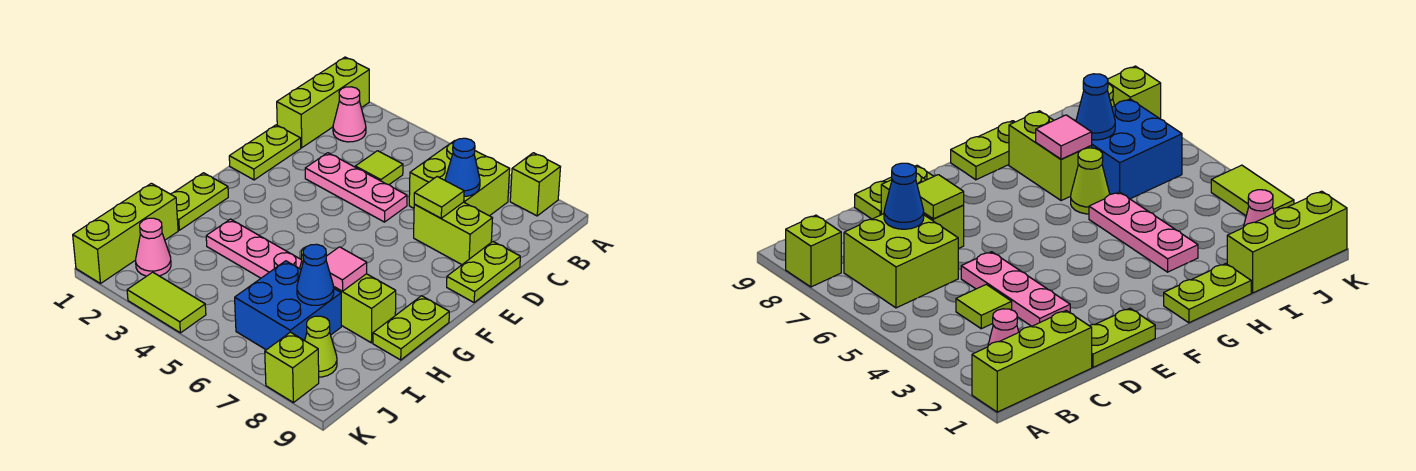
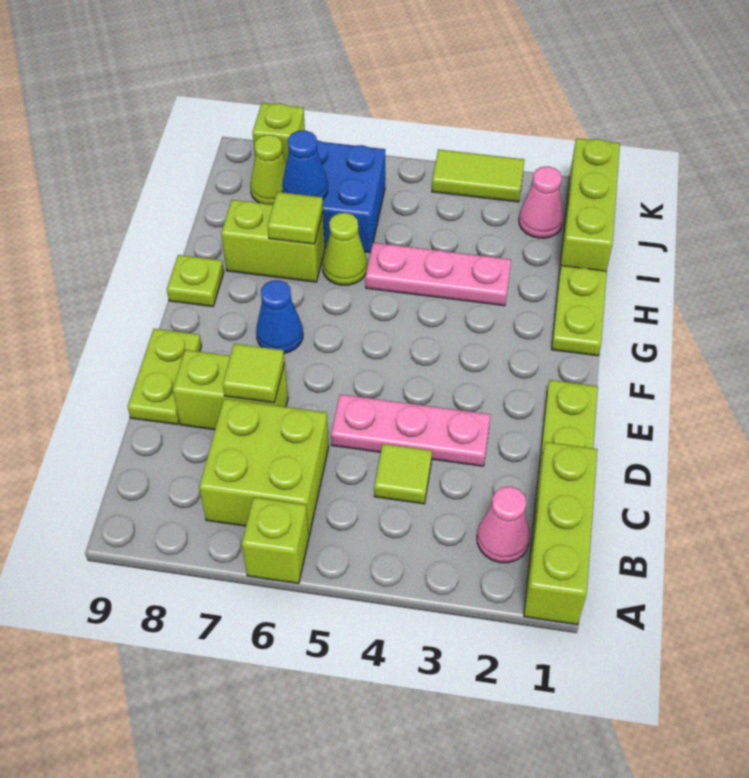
lime brick A8 level 1 -> lime brick A6 level 1
blue cone C7 level 2 -> blue cone F7 level 1
lime plate G9:H9 level 1 -> lime plate G9 level 1
pink tile H7 level 2 -> lime tile H7 level 2

